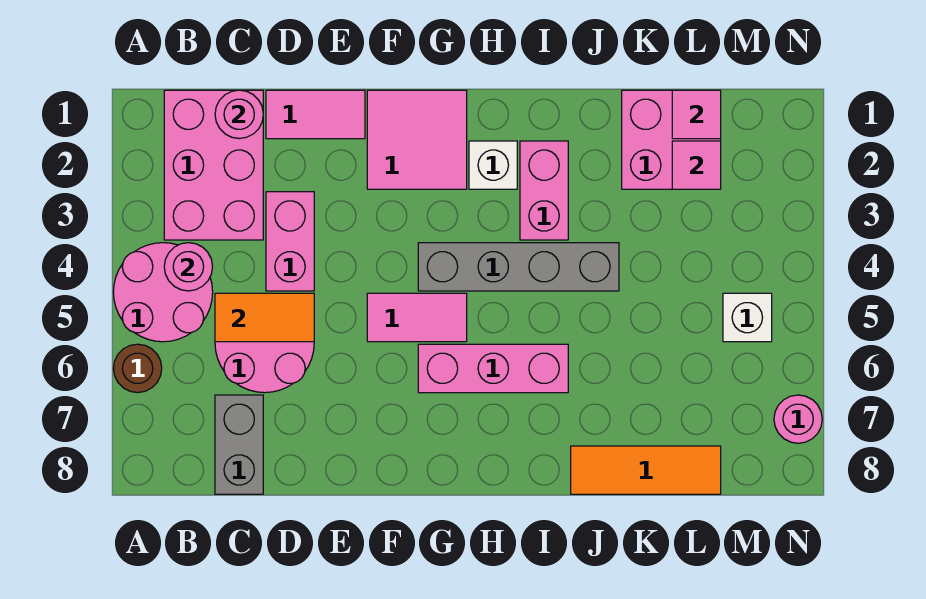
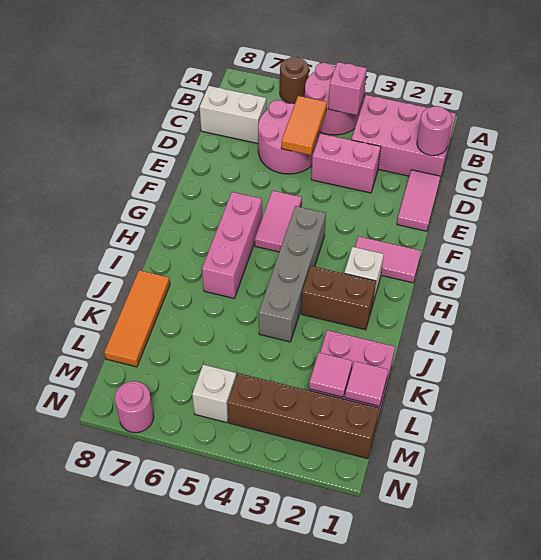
pink round brick B4 level 2 -> pink brick B4 level 2
grey brick C7:C8 level 1 -> white brick C7:C8 level 1
pink tile F1:G2 level 1 -> pink tile G1:G2 level 1
pink brick I2:I3 level 1 -> brown brick I2:I3 level 1
none -> brown brick M1:M4 level 1

